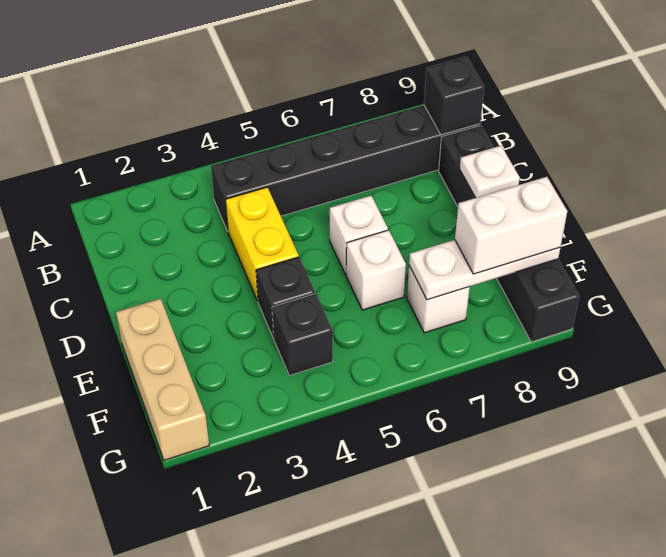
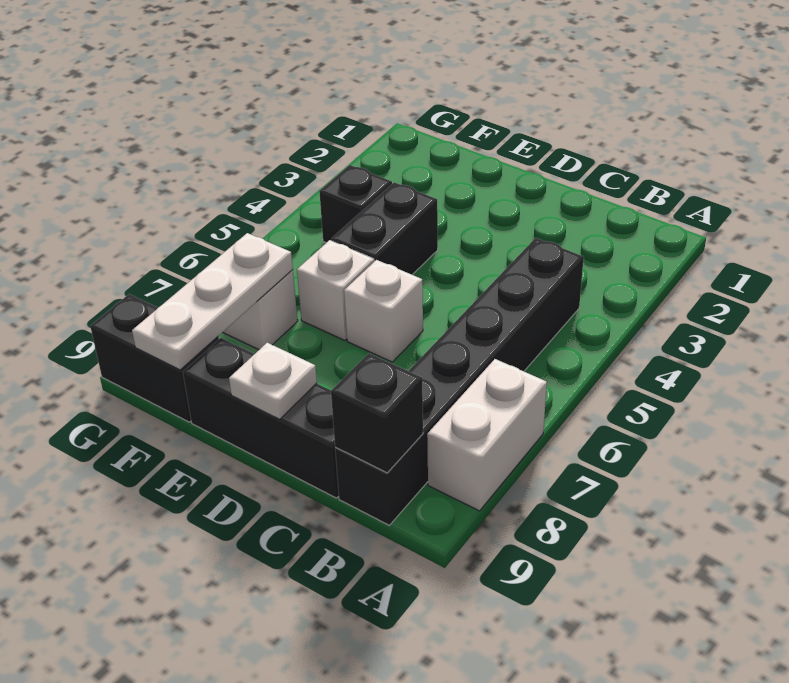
yellow brick C4:D4 level 1 -> none
tan brick E1:G1 level 1 -> none
black brick E4 level 1 -> black brick E4:E5 level 1
white brick F8:F9 level 3 -> white brick A7:A8 level 1

